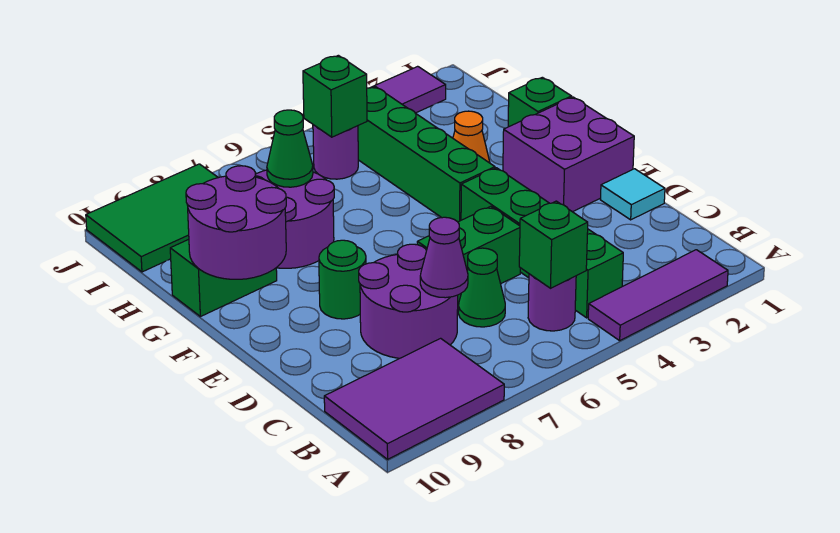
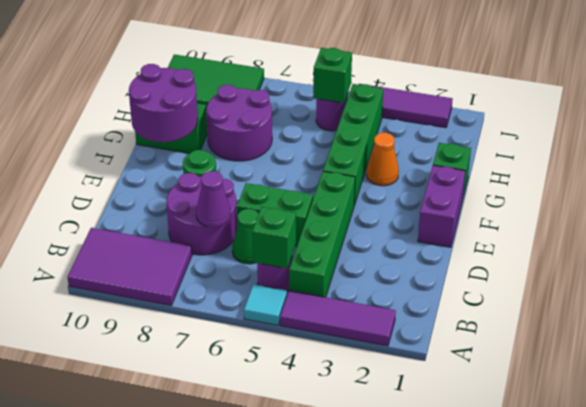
cyan tile D1 level 1 -> cyan tile A5 level 1
purple brick E1:F2 level 1 -> purple brick E1:F1 level 1
green cone H7 level 2 -> none

